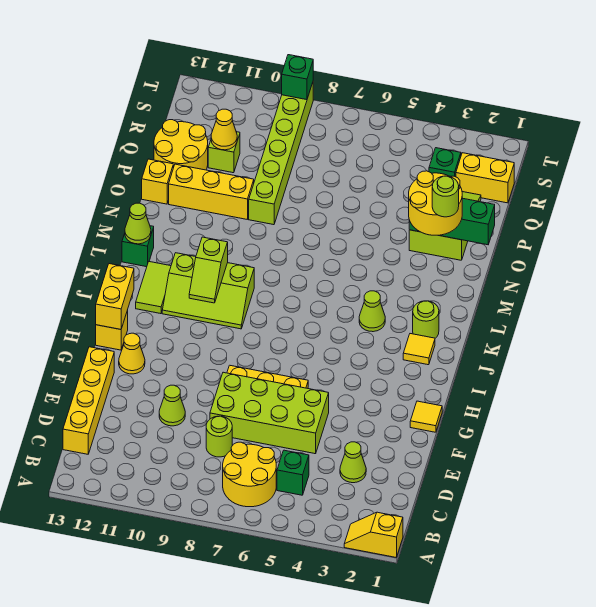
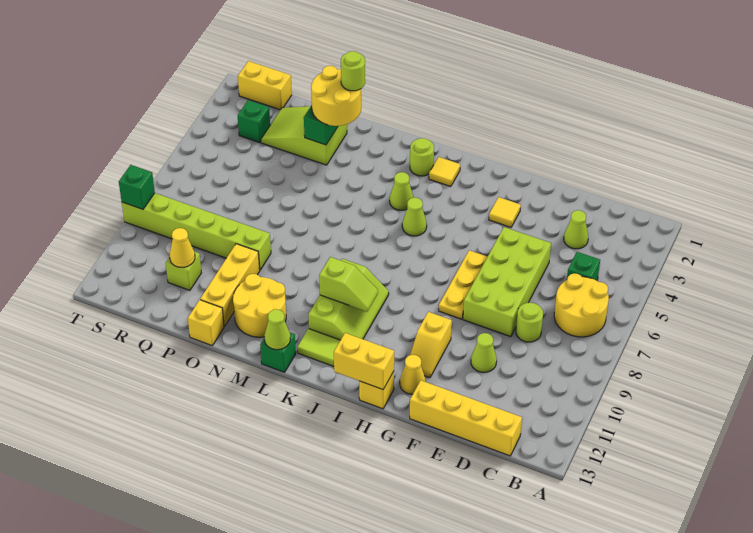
yellow slope A1:A2 level 1 top 1 -> yellow slope G10:G11 level 1 top 10
yellow tile G1 level 1 -> yellow tile G3 level 1
none -> lime cone J5 level 1
yellow round brick P12:Q13 level 1 -> yellow round brick M11:N12 level 1
yellow brick R1:R2 level 1 -> yellow brick R1:S1 level 1

